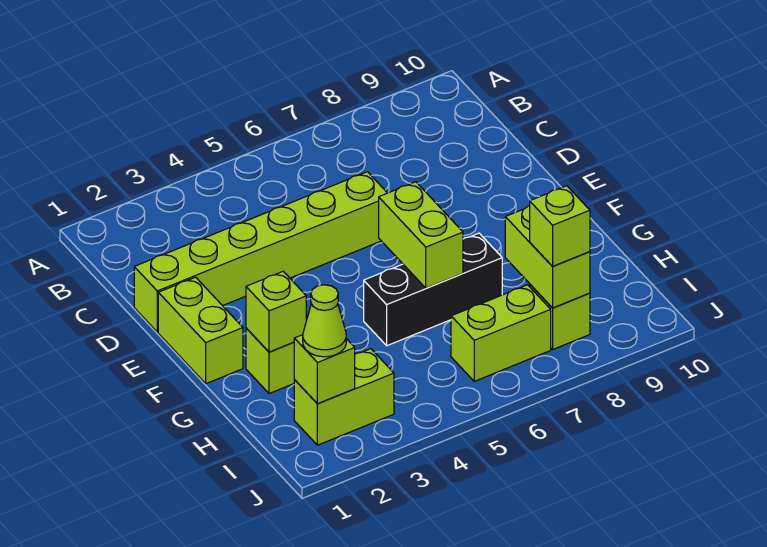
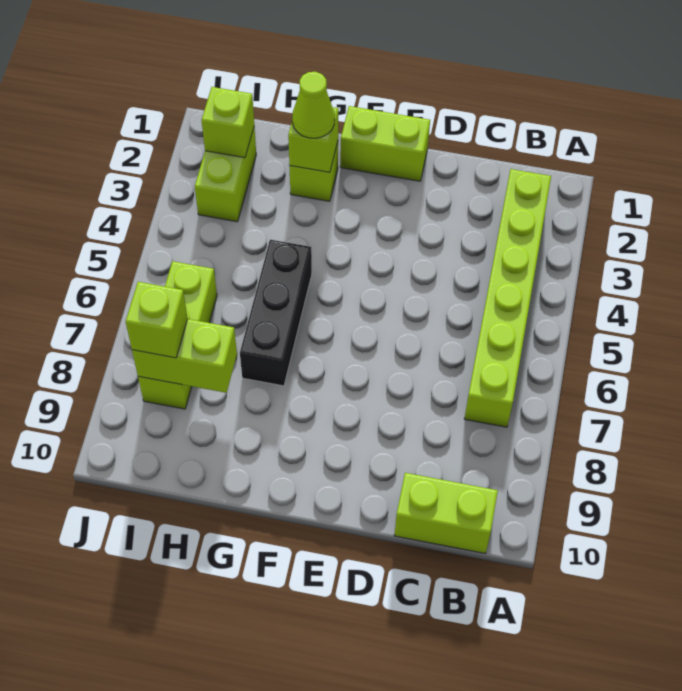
lime brick D1:D6 level 1 -> lime brick B2:B7 level 1
lime brick F6:G6 level 2 -> lime brick B10:C10 level 1
lime cone I2 level 3 -> lime cone G2 level 3

